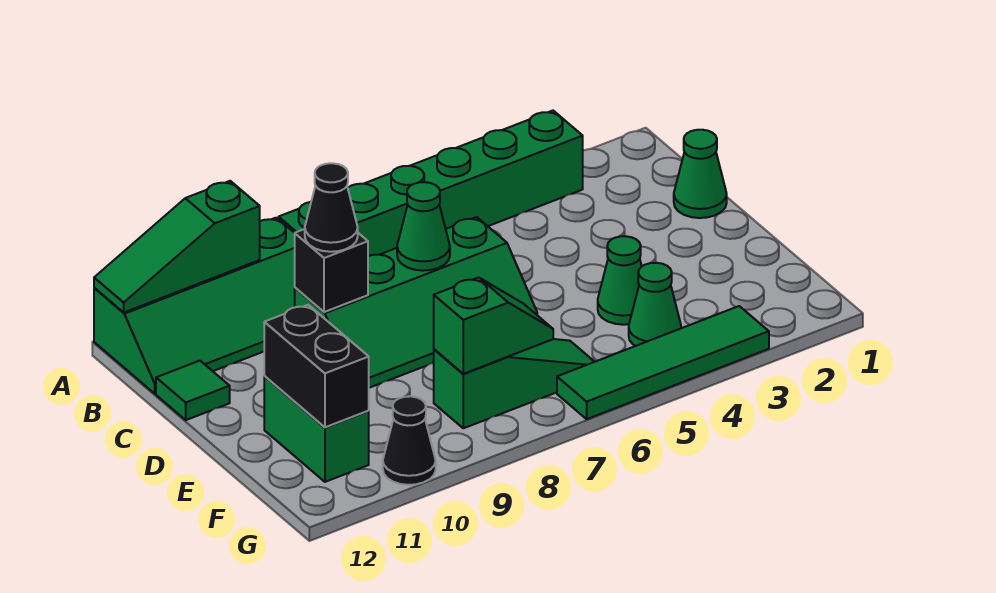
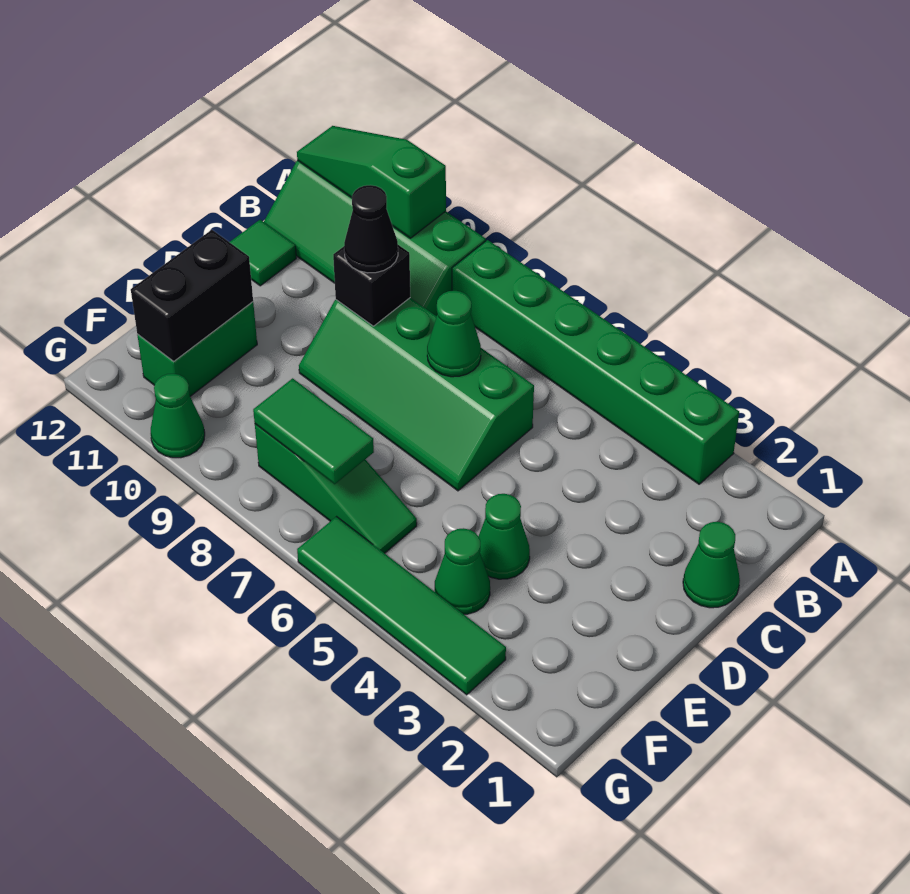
green slope F7:F8 level 2 top 8 -> green tile F7:F8 level 2
black cone G10 level 1 -> green cone G10 level 1

